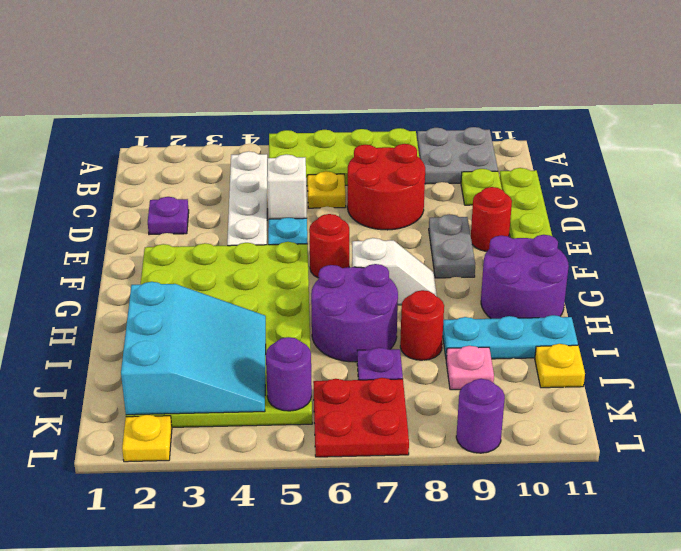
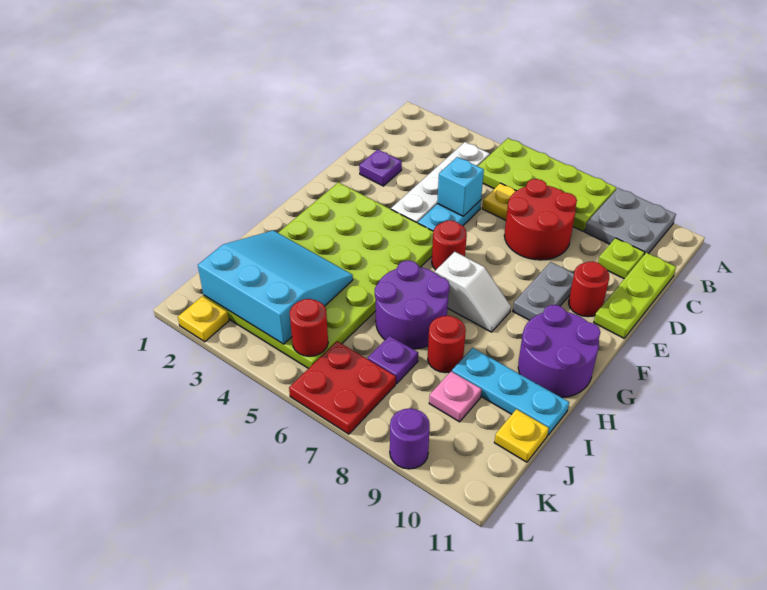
white brick D5 level 2 -> cyan brick D5 level 2
cyan slope I2:K4 level 2 top 2 -> cyan slope I2:K4 level 2 top K
purple round brick K5 level 2 -> red round brick K5 level 2

